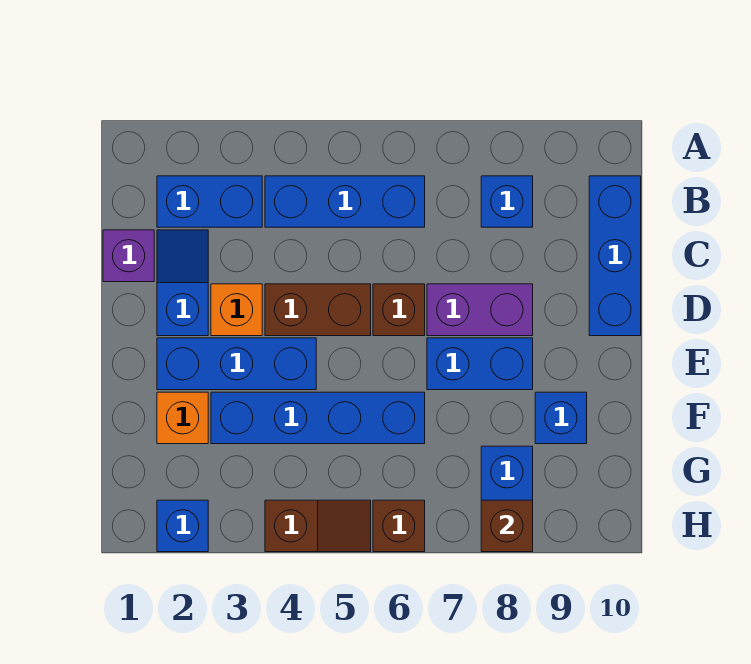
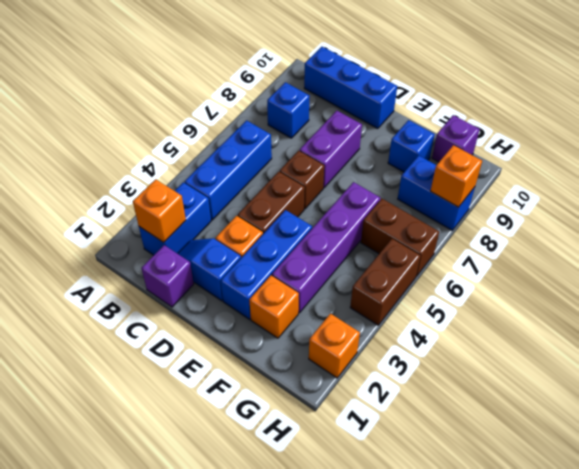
none -> orange brick B2 level 2
blue brick E7:E8 level 1 -> none
blue brick F3:F6 level 1 -> purple brick F3:F6 level 1
none -> purple brick G10 level 1
blue brick H2 level 1 -> orange brick H2 level 1
brown slope H4:H5 level 1 top 4 -> brown brick H4:H5 level 1
brown brick H6 level 1 -> brown brick G6:H6 level 1
brown brick H8 level 2 -> orange brick H8 level 2

